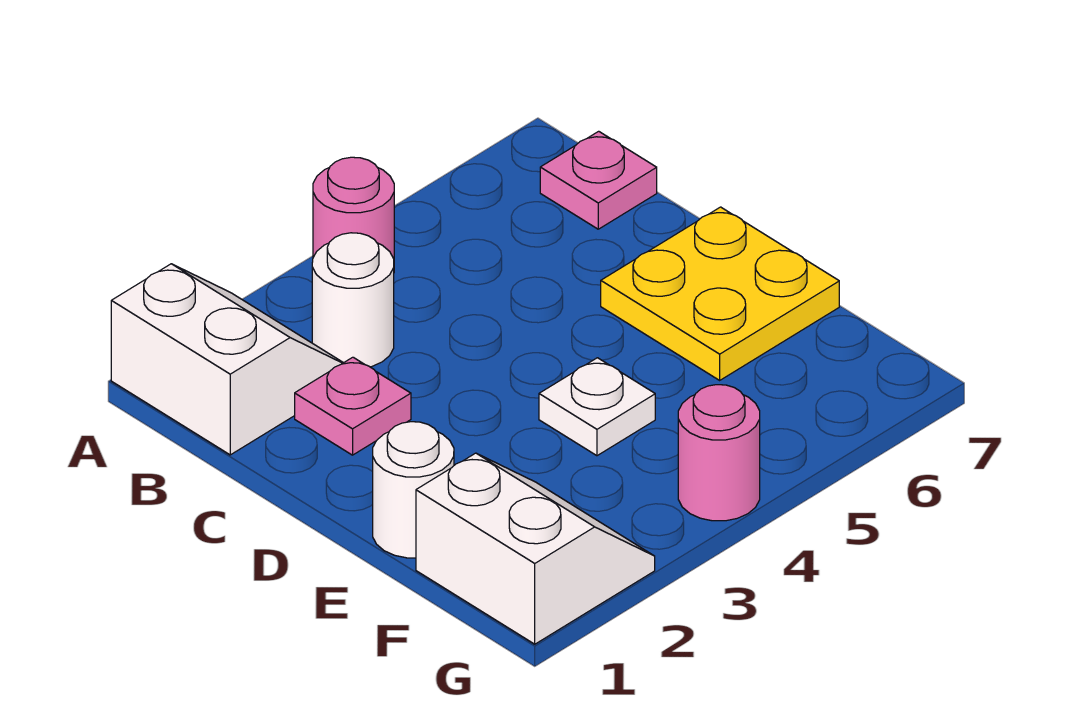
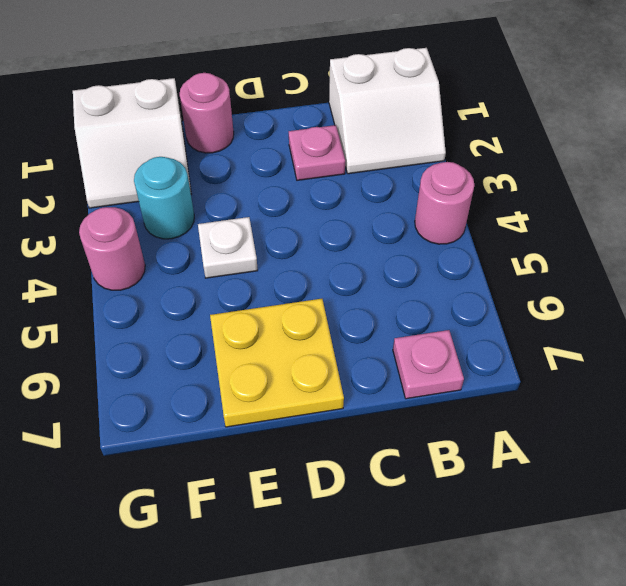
white round brick B3 level 1 -> none
white round brick E1 level 1 -> pink round brick E1 level 1
none -> cyan round brick F3 level 1

